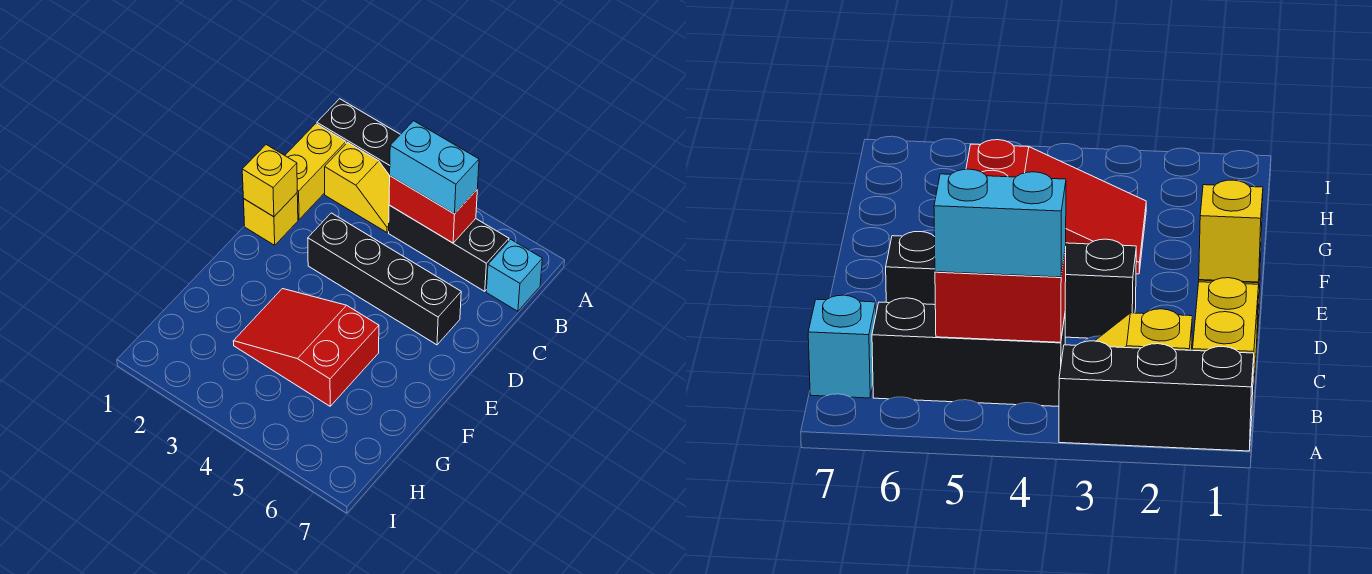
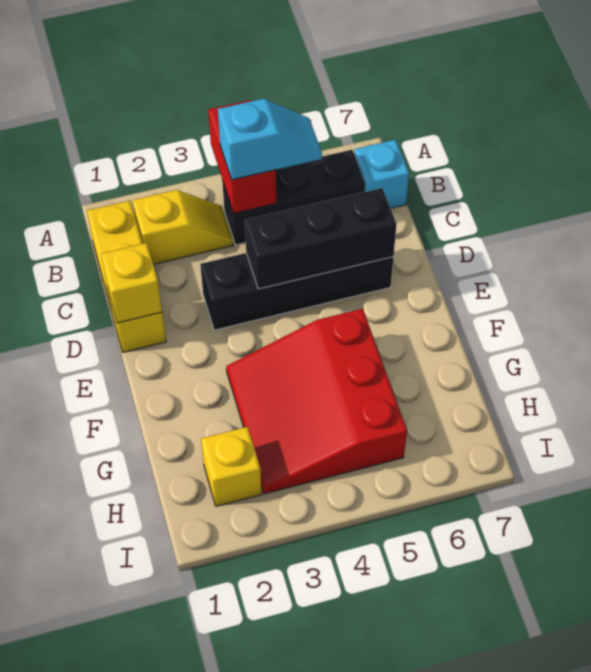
black brick A1:A3 level 1 -> black brick D4:D6 level 2
red brick B4:B5 level 2 -> red brick A4:B4 level 2
cyan brick B4:B5 level 3 -> cyan slope B4:B5 level 3 top 4
red slope F3:G5 level 1 top 5 -> red slope F3:H5 level 1 top 5
none -> yellow brick H2 level 1

